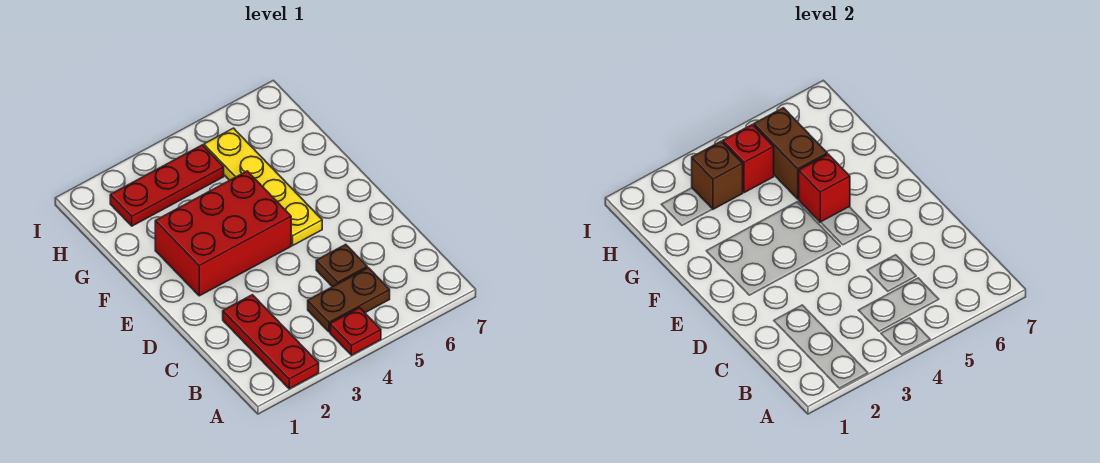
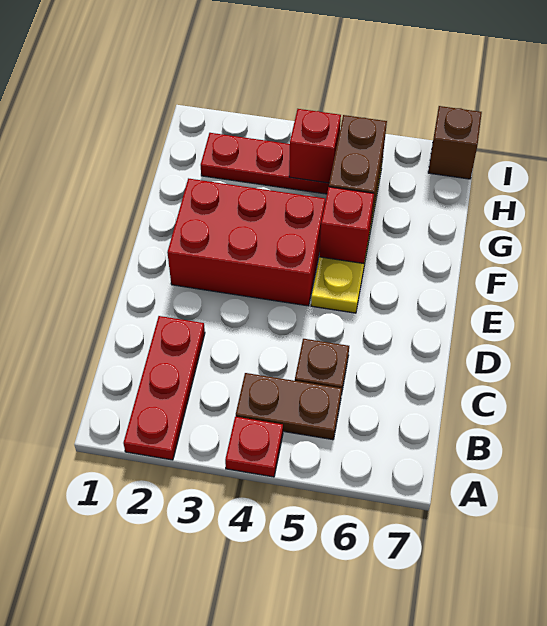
brown brick H3 level 2 -> brown brick I7 level 1

